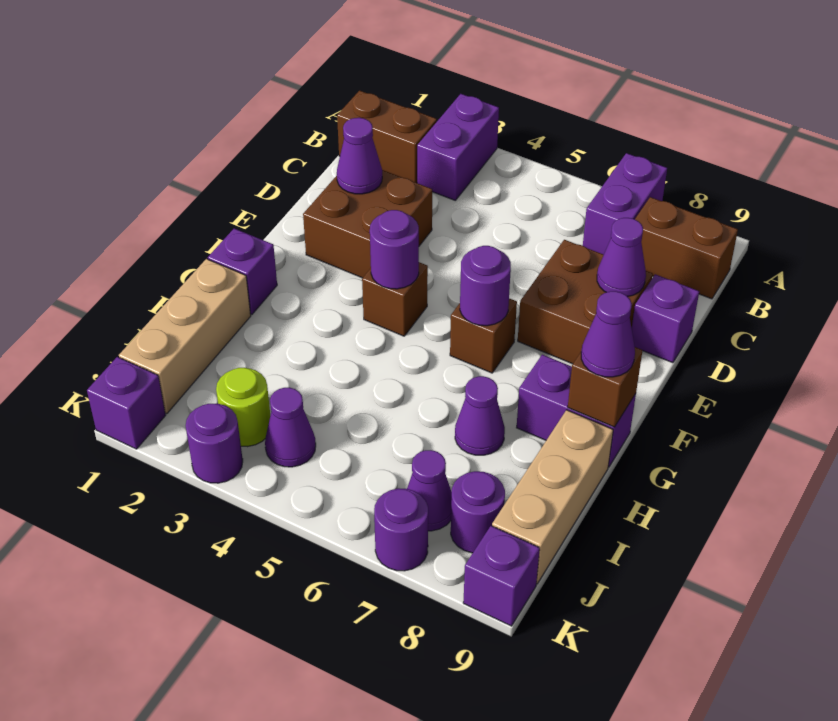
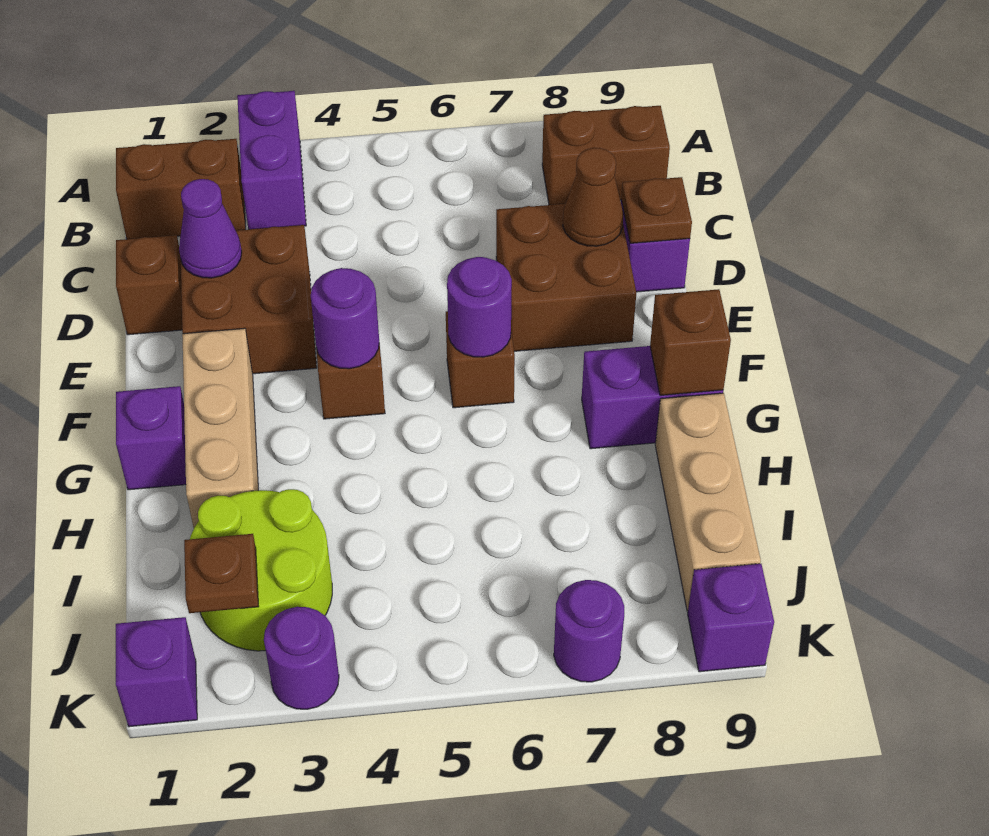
purple brick A7:B7 level 1 -> none
none -> brown brick D1 level 1
purple cone D8 level 2 -> brown cone D8 level 2
none -> brown plate D9 level 2
purple cone G9 level 3 -> none
tan brick H1:J1 level 1 -> tan brick F2:H2 level 1
purple cone H7 level 1 -> none
none -> brown plate J2 level 2
lime round brick J3 level 1 -> lime round brick I2:J3 level 1
purple cone J4 level 1 -> none
purple cone J7 level 1 -> none
purple round brick J8 level 1 -> none

